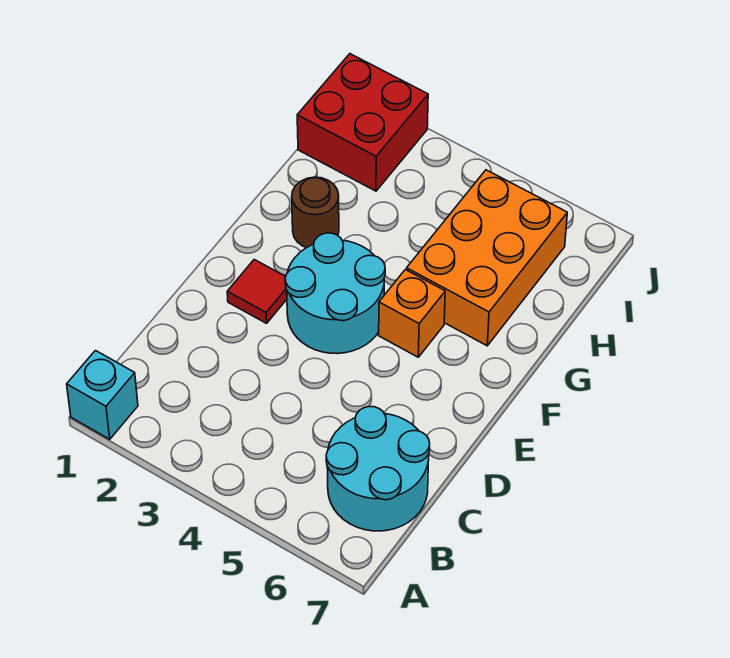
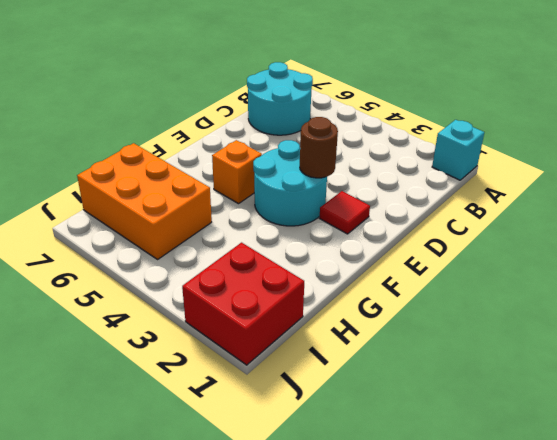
brown round brick G2 level 1 -> brown round brick E3 level 2
orange brick G5:I6 level 1 -> orange brick H5:I7 level 1

